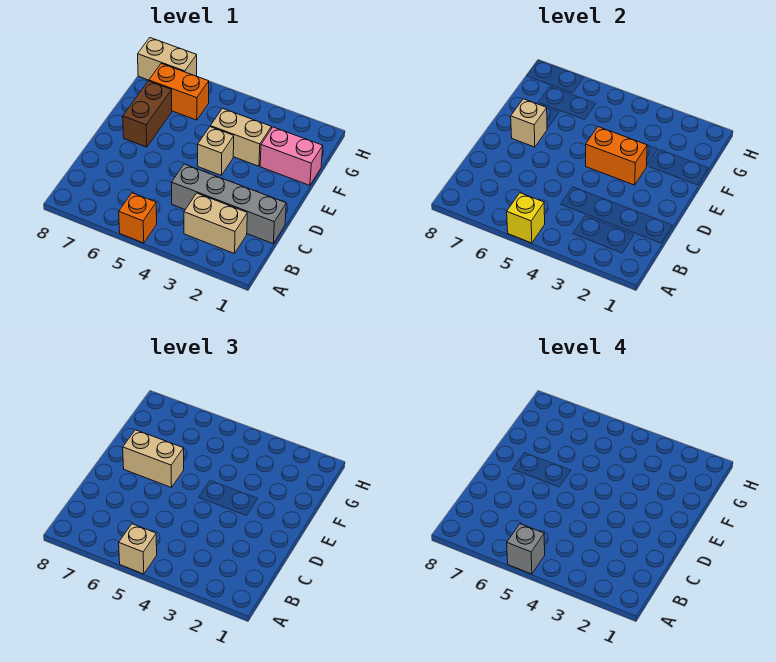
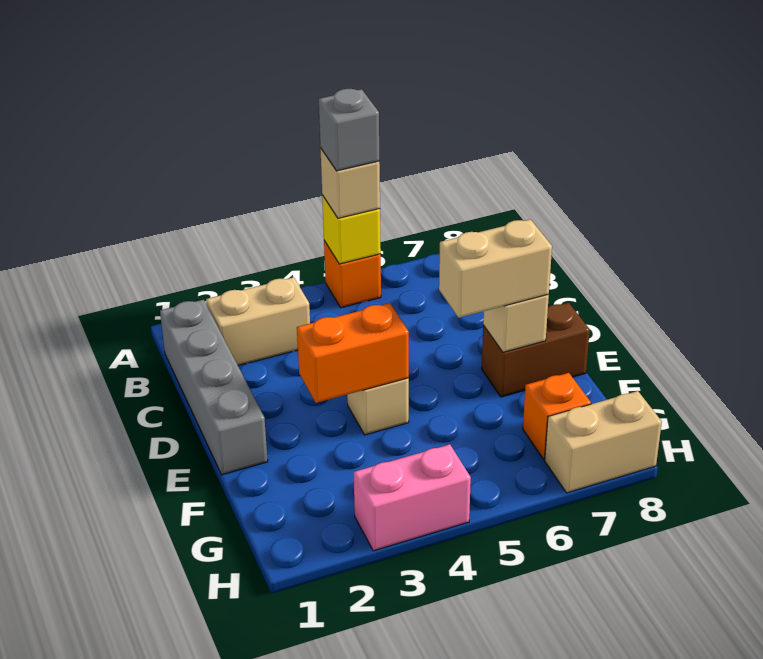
grey brick C1:C4 level 1 -> grey brick B1:E1 level 1
brown brick E7:F7 level 1 -> brown brick E7:E8 level 1
pink brick F1:F2 level 1 -> pink brick H3:H4 level 1
tan brick F3:F4 level 1 -> none
orange brick G6:G7 level 1 -> orange brick G7 level 1

